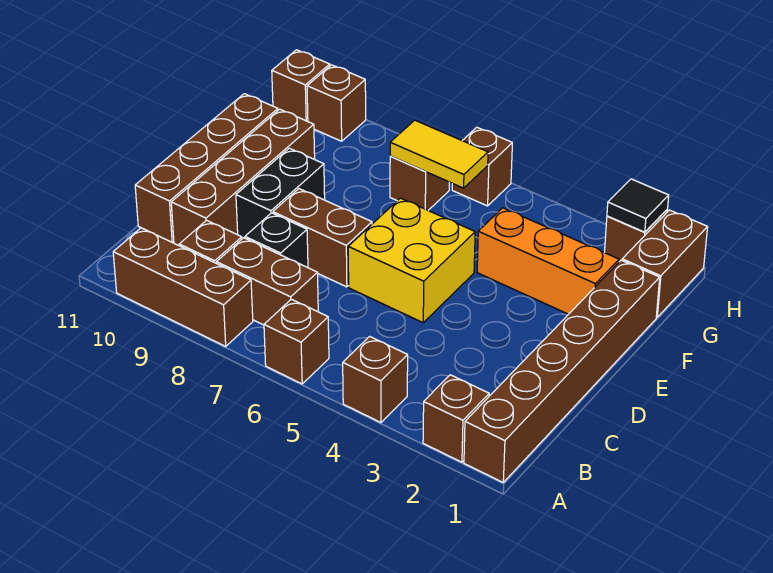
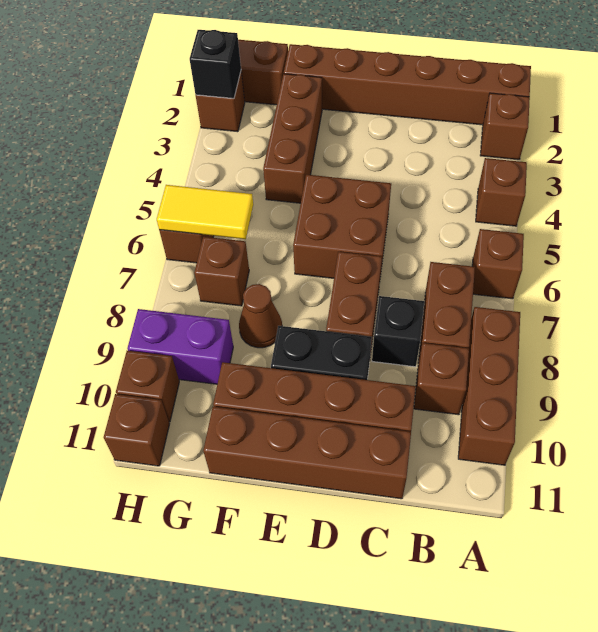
yellow brick D5:E6 level 1 -> brown brick D5:E6 level 1
orange brick F2:F4 level 1 -> brown brick F2:F4 level 1
none -> brown cone F8 level 1
yellow tile G6:G7 level 2 -> yellow tile G6:H6 level 2
none -> purple brick G9:H9 level 1
black tile H2 level 2 -> black brick H2 level 2

